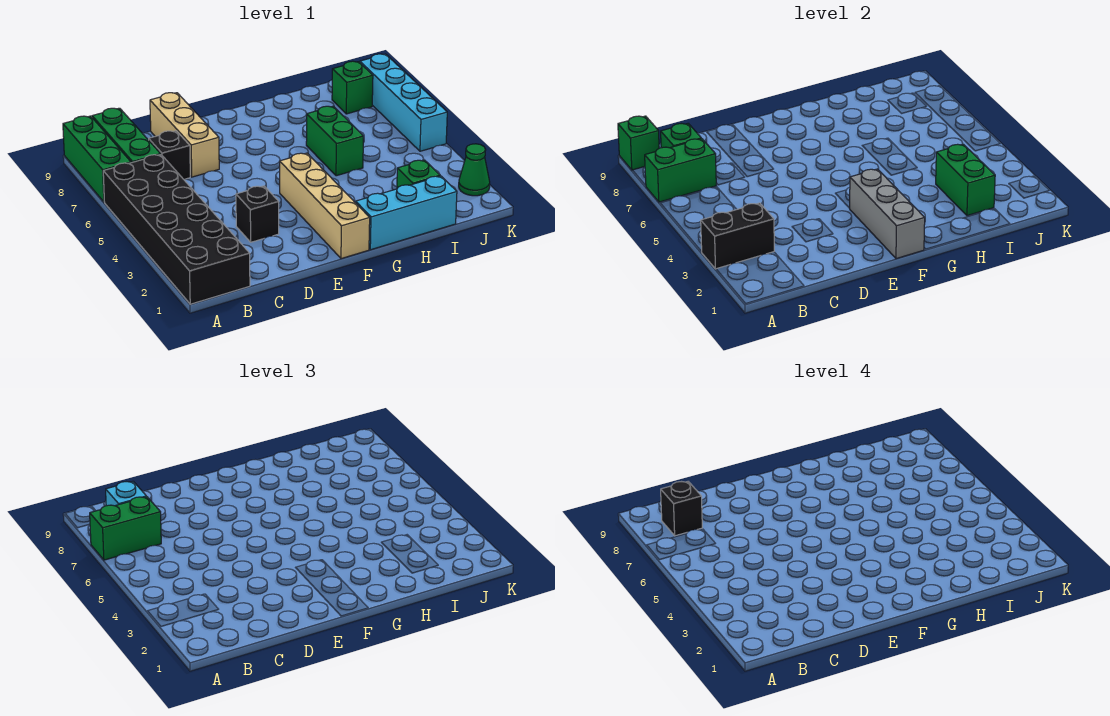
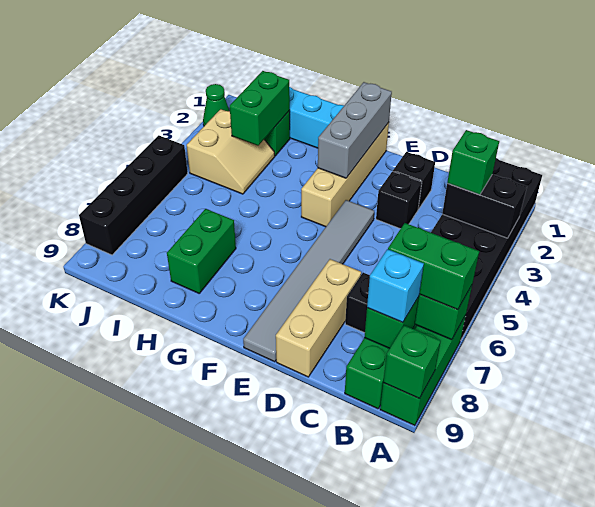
black brick B8 level 4 -> black brick D2 level 1
none -> grey tile E4:E9 level 1
green brick H5:H6 level 1 -> green brick H7:H8 level 1
none -> tan slope I3:J4 level 1 top J
green brick J8 level 1 -> green brick B3 level 3
cyan brick K5:K8 level 1 -> black brick K5:K8 level 1

